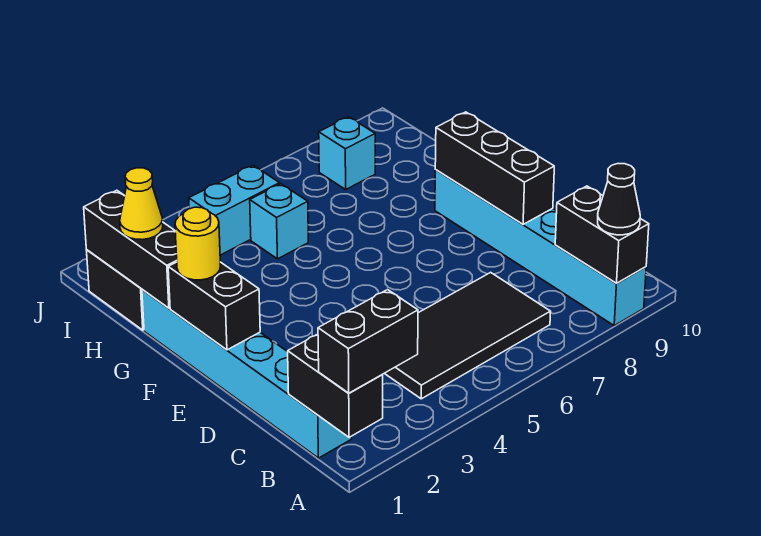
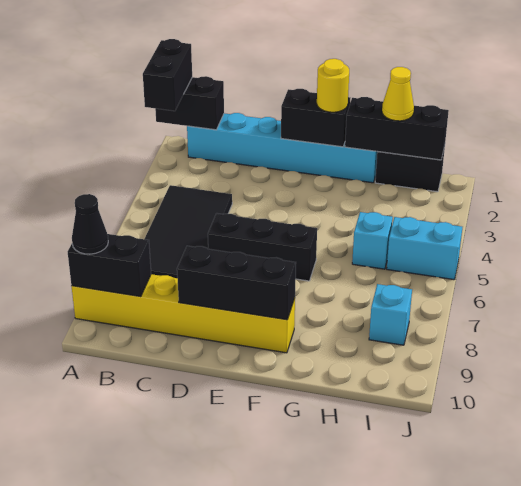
cyan brick A9:F9 level 1 -> yellow brick A9:F9 level 1
none -> black brick D6:F6 level 1
cyan brick I4:I5 level 1 -> cyan brick I5:J5 level 1

